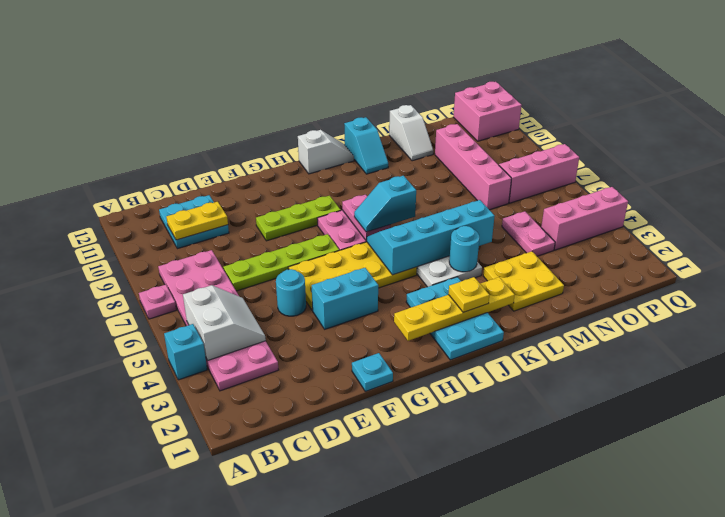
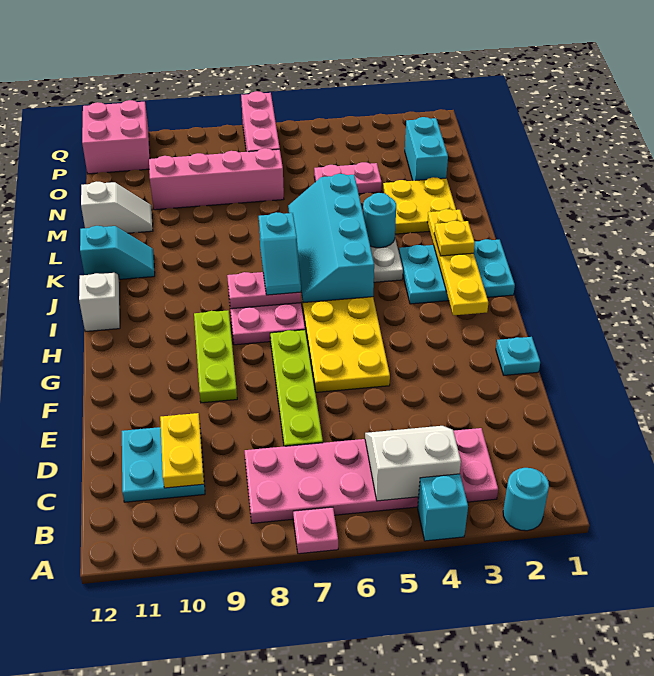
cyan round brick E5 level 1 -> cyan round brick A2 level 1
cyan brick F4:G4 level 1 -> cyan brick N2:O2 level 1
pink brick O4:Q4 level 1 -> none

